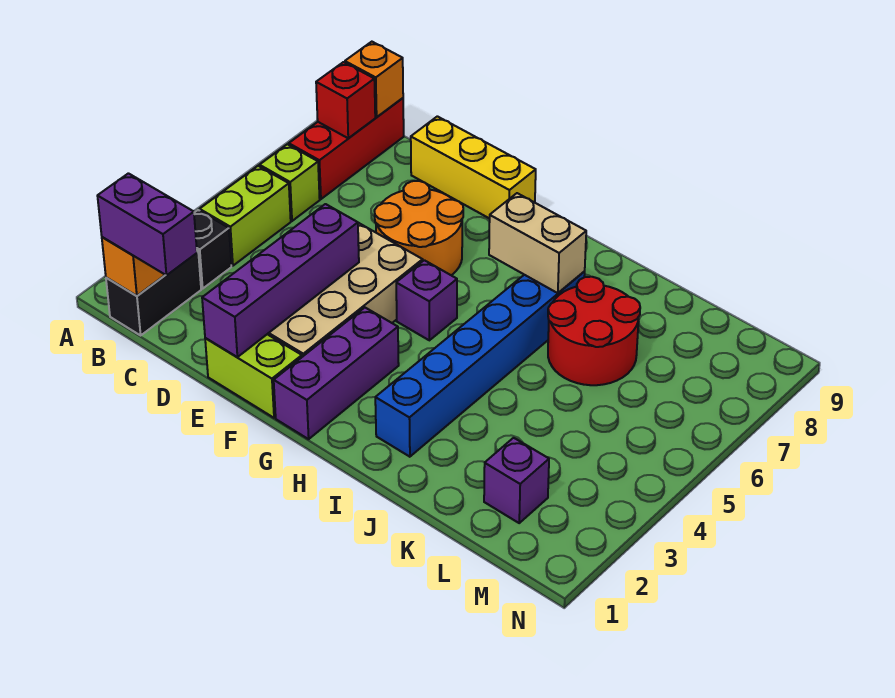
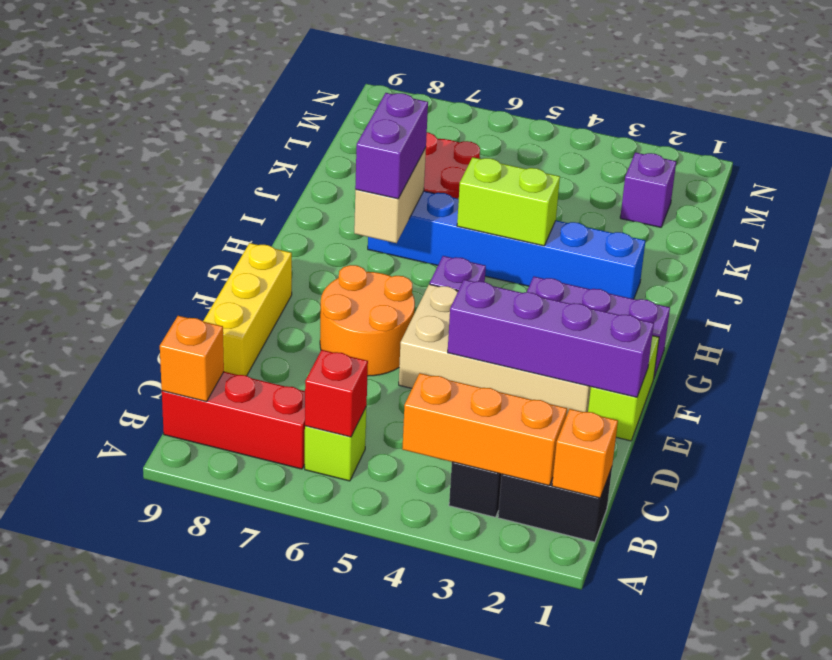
purple brick B1:C1 level 3 -> purple brick H7:I7 level 3
none -> orange brick B2:B4 level 2
lime brick B4:B5 level 1 -> lime brick I4:I5 level 2
red brick B8 level 2 -> red brick B6 level 2

